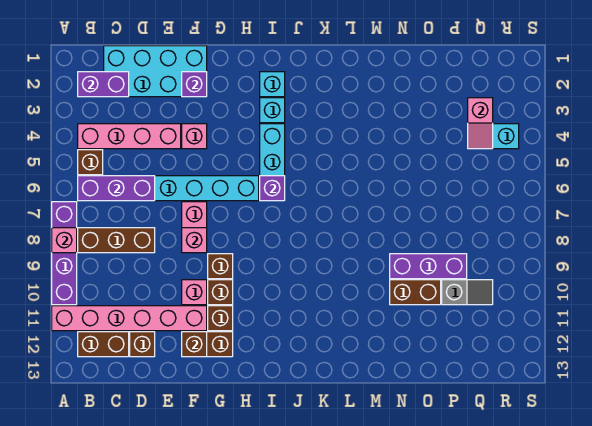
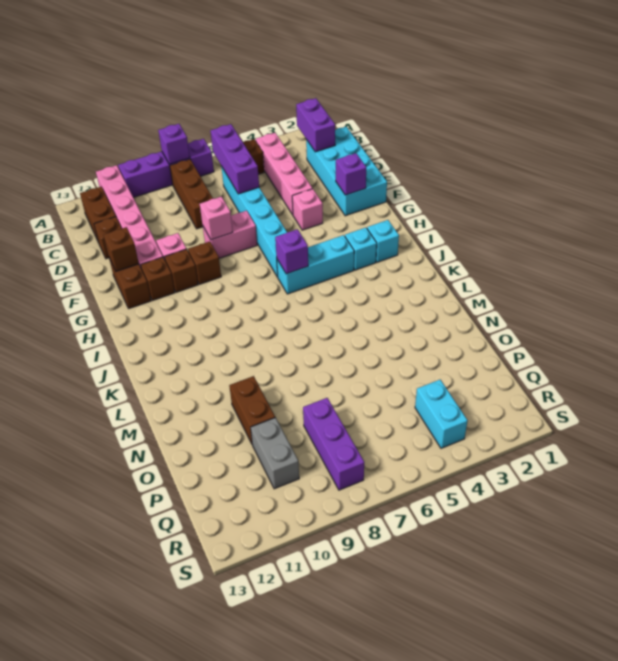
pink brick A8 level 2 -> purple brick A8 level 2
purple brick N9:P9 level 1 -> purple brick P8:R8 level 1
grey slope P10:Q10 level 1 top P -> grey brick P10:Q10 level 1
pink slope Q3:Q4 level 2 top 3 -> none

